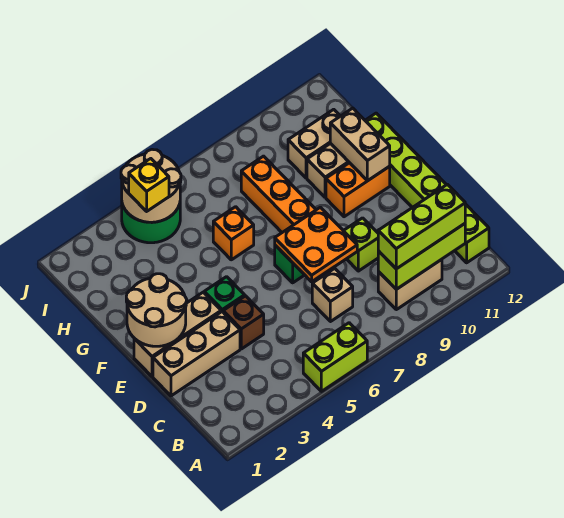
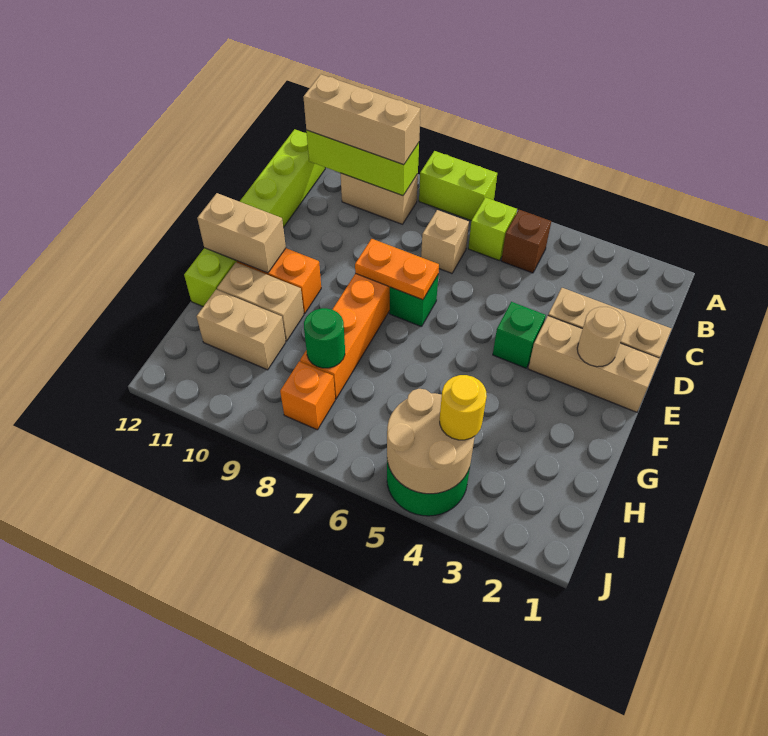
lime brick A5:A6 level 1 -> lime brick A7:A8 level 1
lime brick B9:B11 level 3 -> tan brick B9:B11 level 3
brown brick D4 level 1 -> brown brick B5 level 1
orange plate D7:E8 level 2 -> orange plate E7:E8 level 2
lime brick D9 level 1 -> lime brick B6 level 1
tan round brick E1:F2 level 2 -> tan round brick E2 level 2
tan brick F11:G11 level 2 -> tan brick F11:F12 level 2
orange brick G6 level 1 -> orange brick I8 level 1
none -> green round brick H8 level 2
yellow brick I4 level 3 -> yellow round brick I4 level 3

